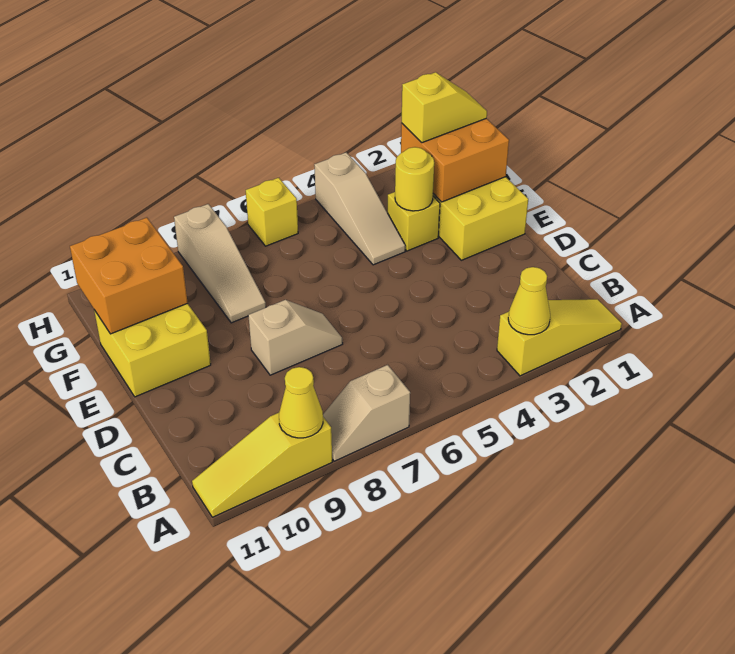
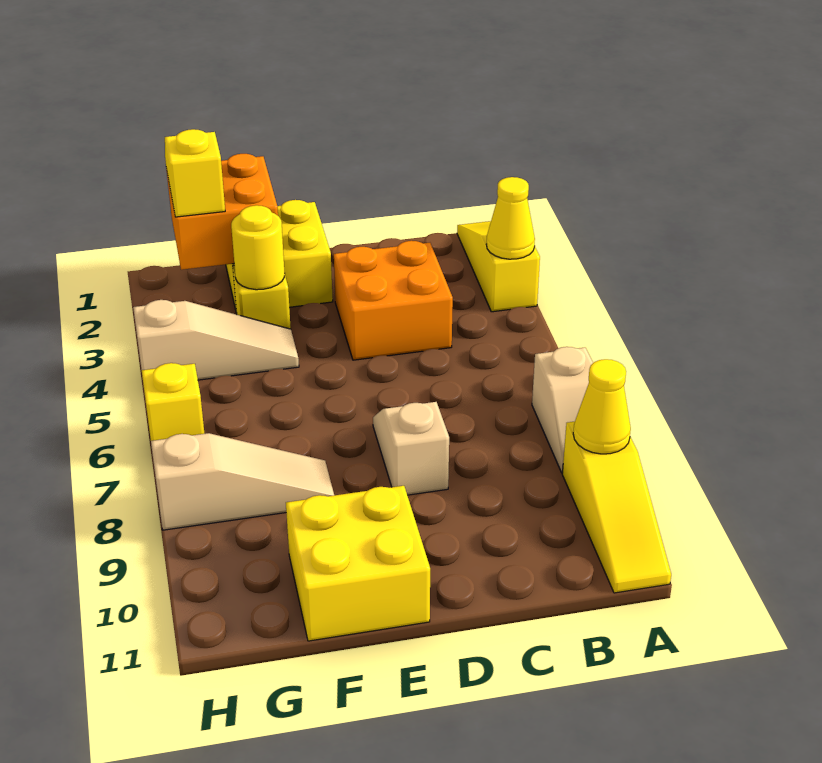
orange brick F10:G11 level 2 -> orange brick C3:D4 level 1

